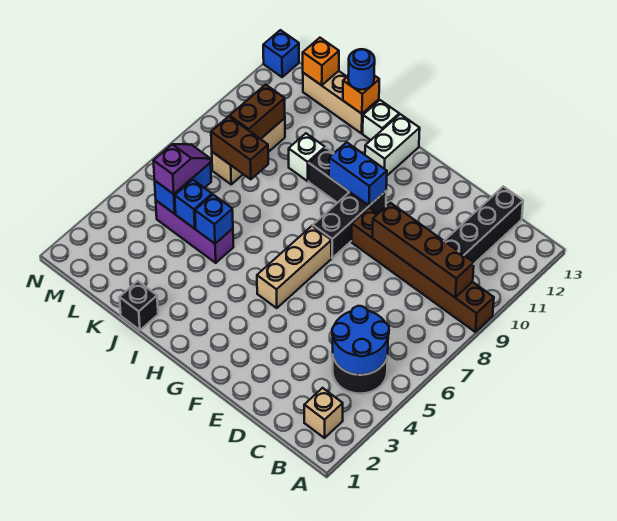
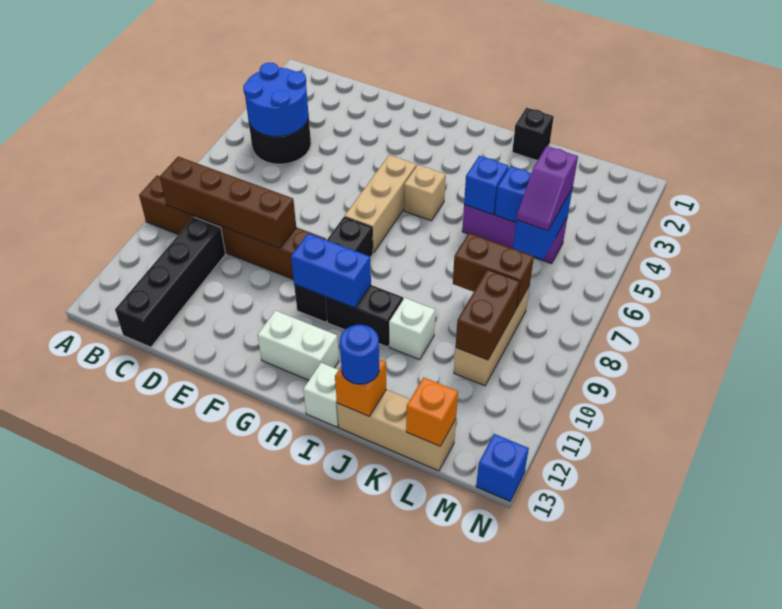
tan brick B2 level 1 -> tan brick H5 level 1
white brick H12:H13 level 1 -> white brick G12:H12 level 1

